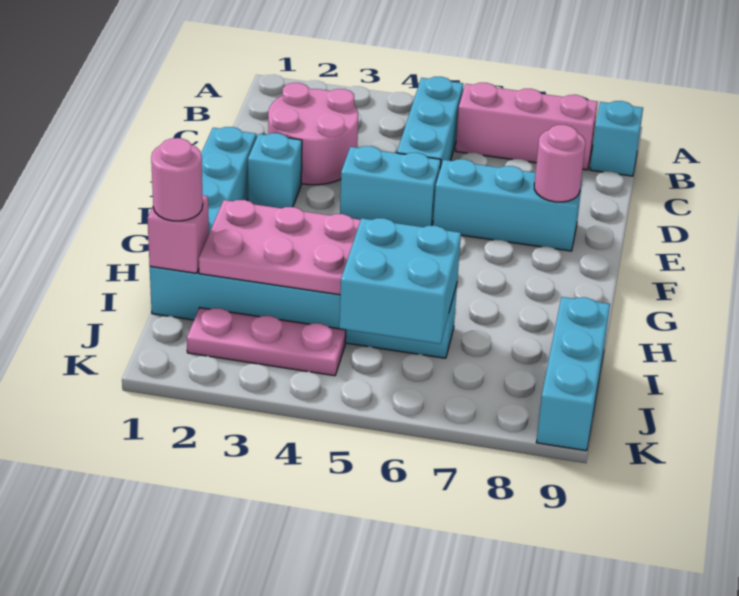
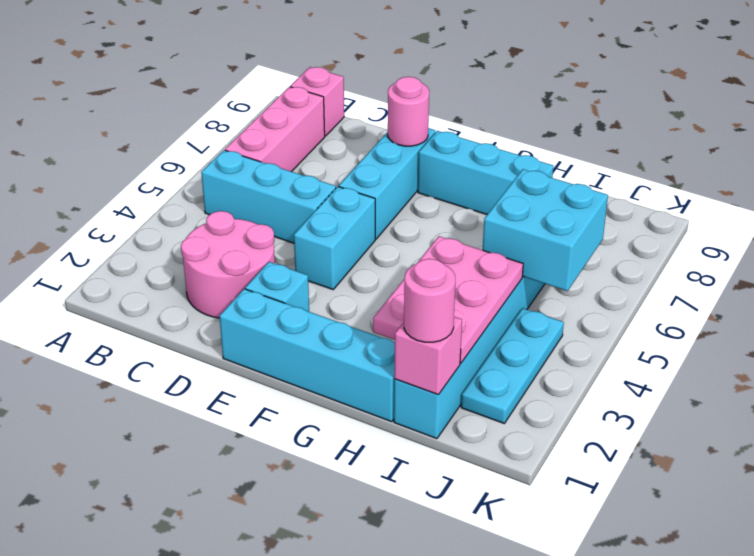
cyan brick B9 level 1 -> pink brick B9 level 1
cyan brick I9:K9 level 1 -> cyan brick F8:H8 level 1
pink plate J2:J4 level 1 -> cyan plate J2:J4 level 1

